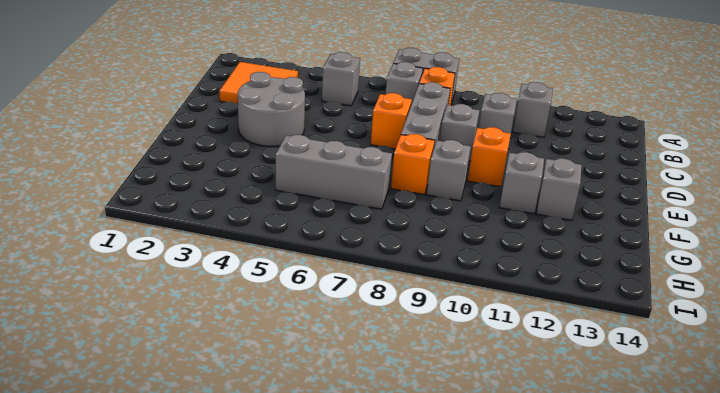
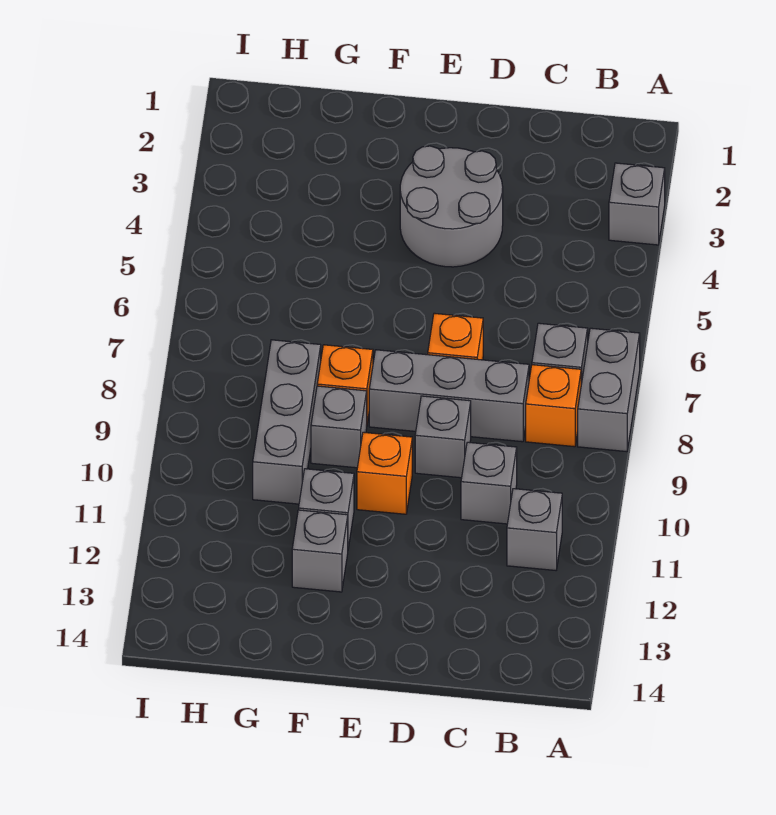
orange tile B2:C3 level 1 -> none
grey brick B5 level 1 -> grey brick A3 level 1
grey brick G5:G7 level 1 -> grey brick G8:G10 level 1

